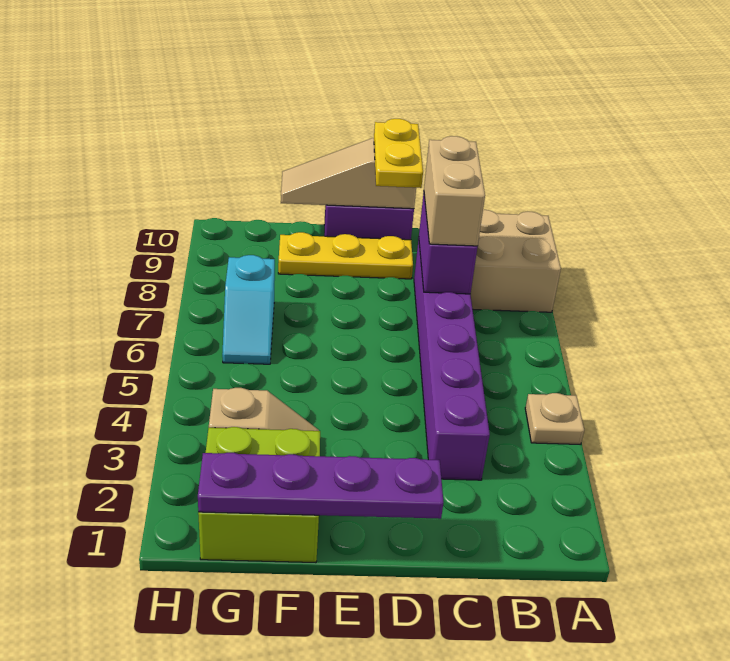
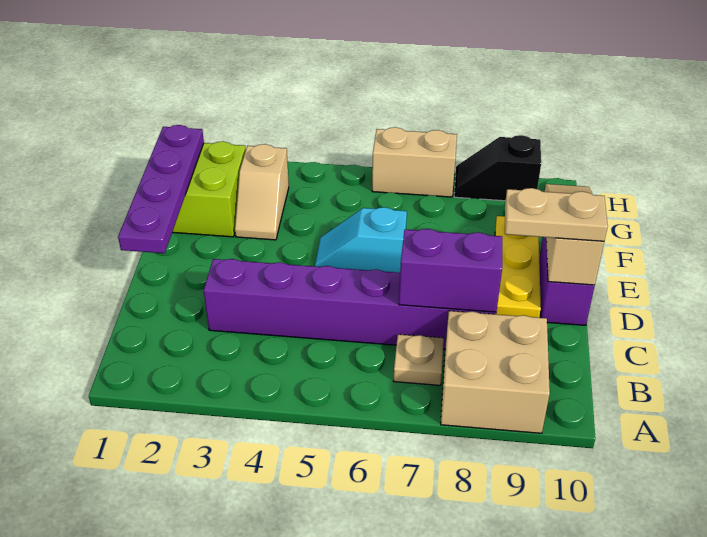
tan plate A4 level 1 -> tan plate B7 level 1
tan brick C7:C8 level 3 -> tan brick H6:H7 level 1
yellow plate D9:D10 level 3 -> tan plate D9:D10 level 3
cyan slope G6:G7 level 1 top 7 -> cyan slope E5:E6 level 1 top 6
none -> black slope H8:H9 level 1 top 9

